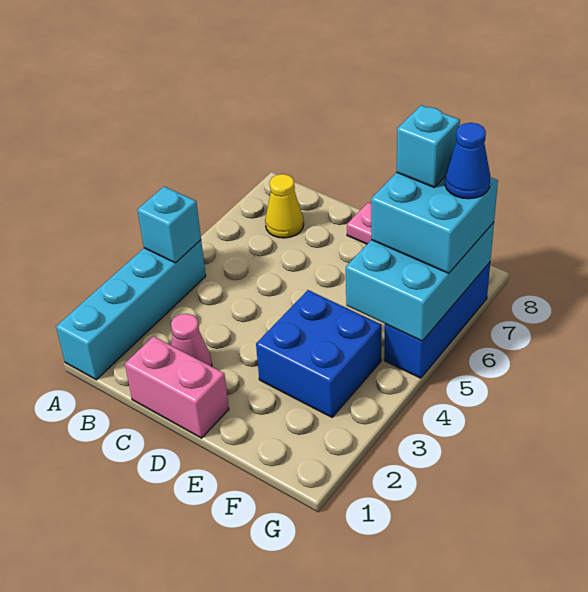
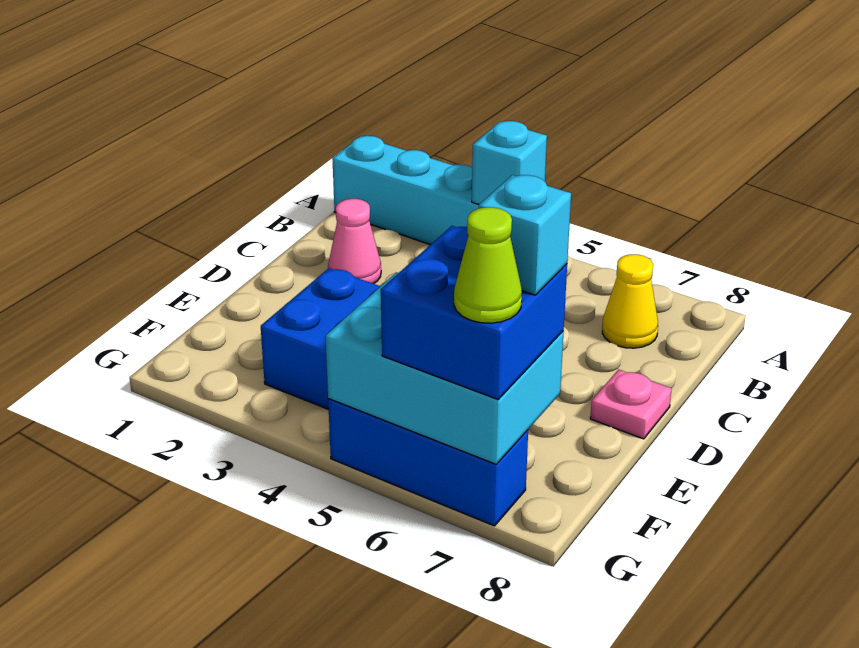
pink brick C1:D1 level 1 -> none
cyan brick F6:G7 level 3 -> blue brick F6:G7 level 3
blue cone G7 level 4 -> lime cone G7 level 4

